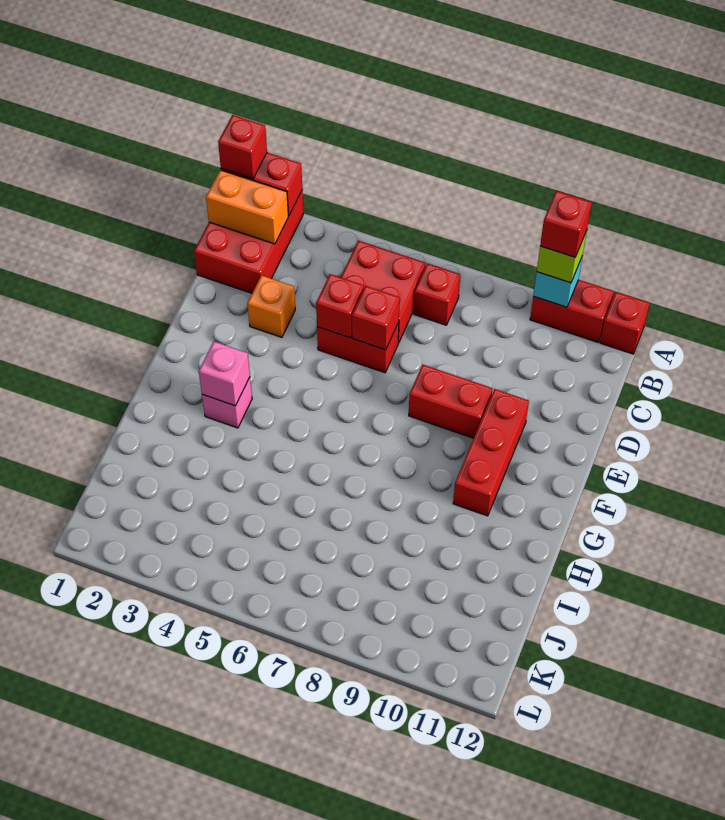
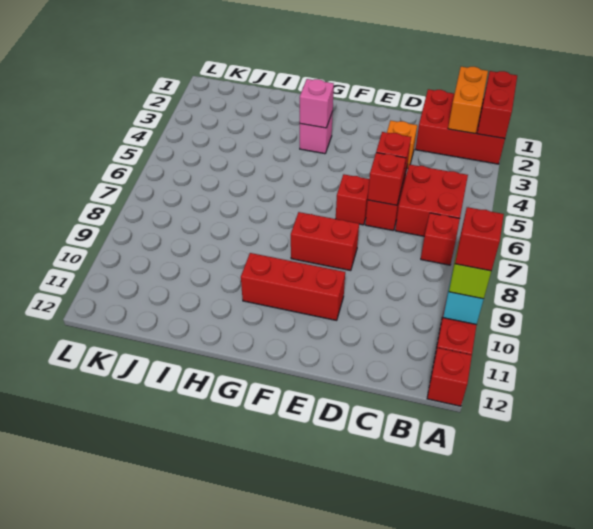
red brick A1 level 3 -> red brick E6 level 1
red brick E8:E9 level 1 -> red brick E8:F8 level 1

